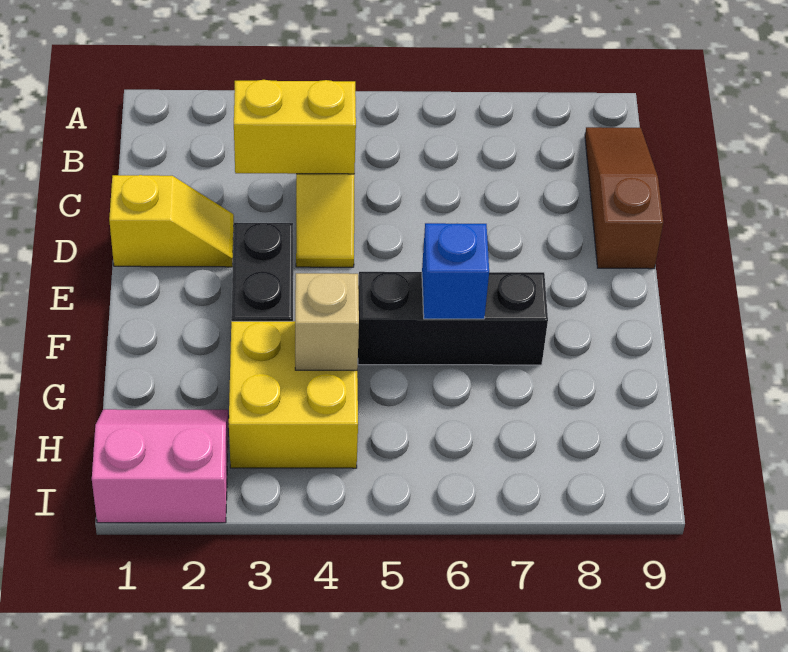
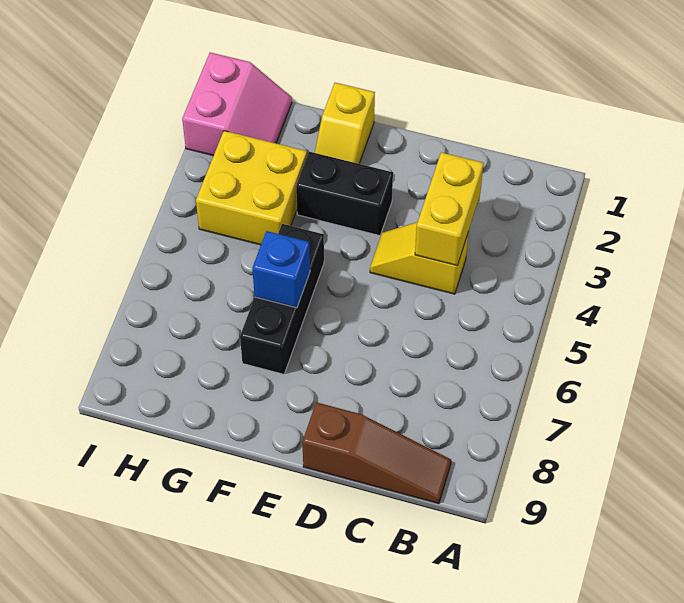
yellow slope D1:D2 level 1 top 1 -> yellow slope F1:F2 level 1 top 1
tan brick G4 level 2 -> none

